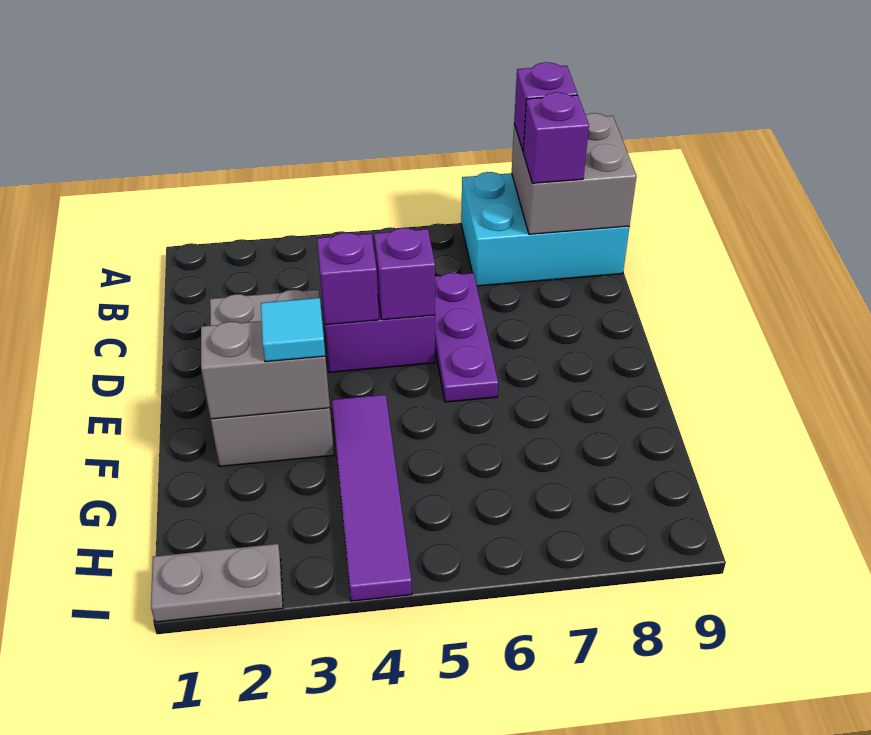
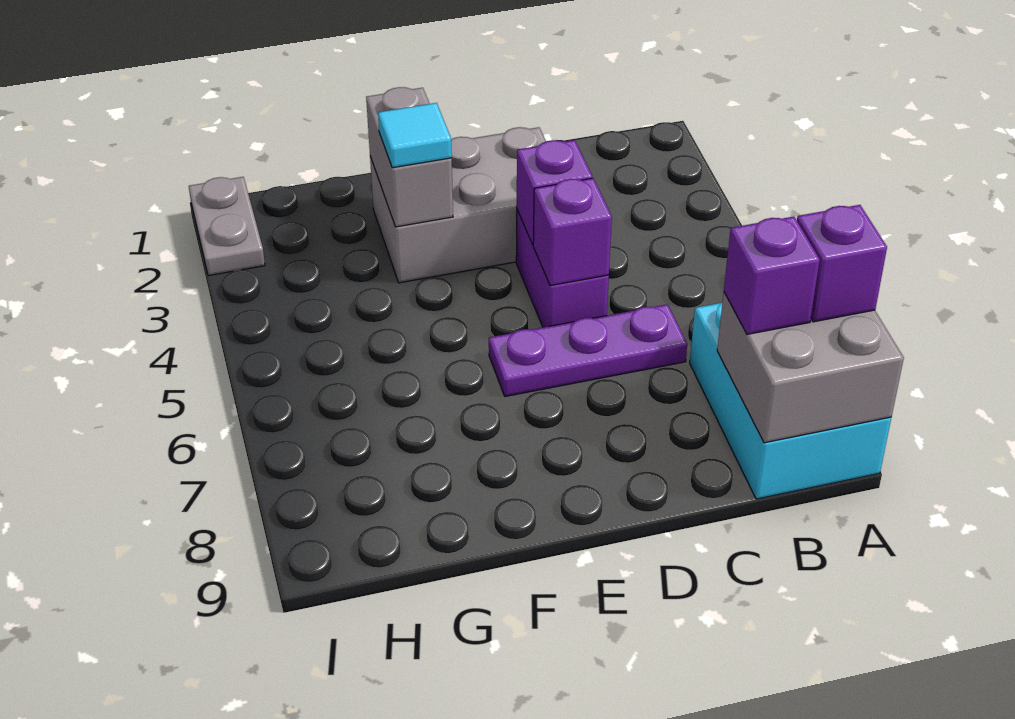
purple tile F4:I4 level 1 -> none

